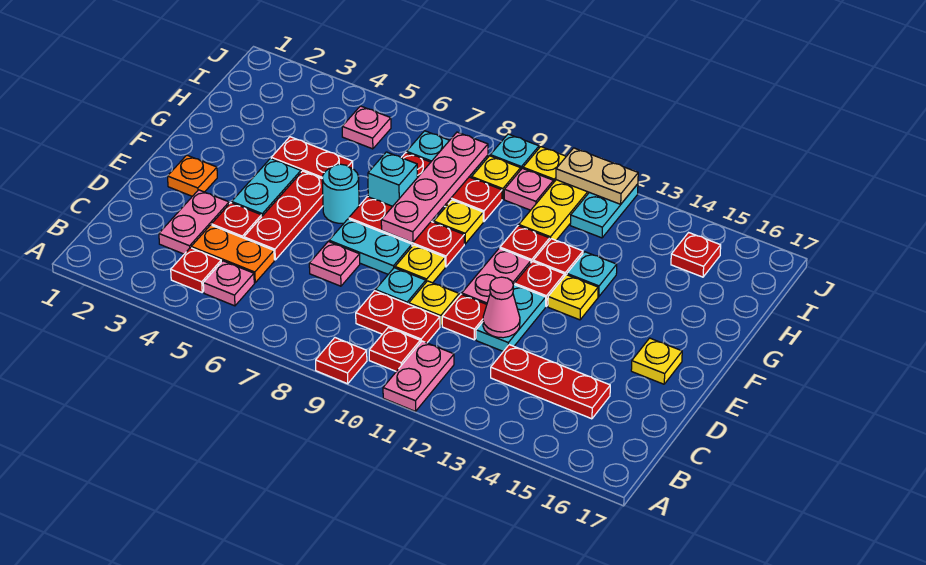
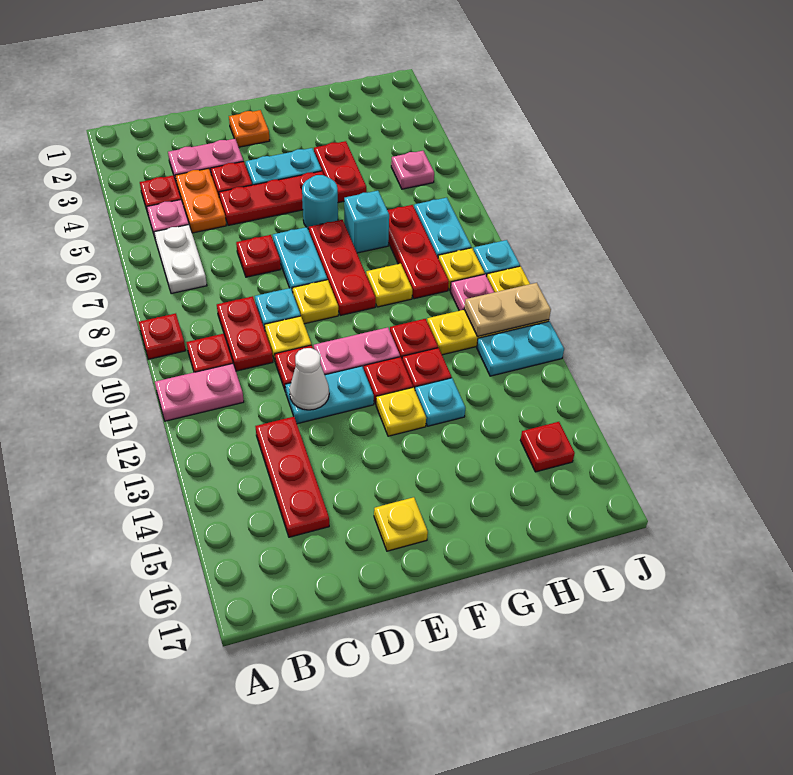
none -> white plate B6:B7 level 1
pink plate D7 level 1 -> red plate D7 level 1
pink cone D12 level 2 -> white cone D12 level 2
pink plate F8:I8 level 2 -> none
tan plate J11:J12 level 2 -> tan plate I11:J11 level 2

